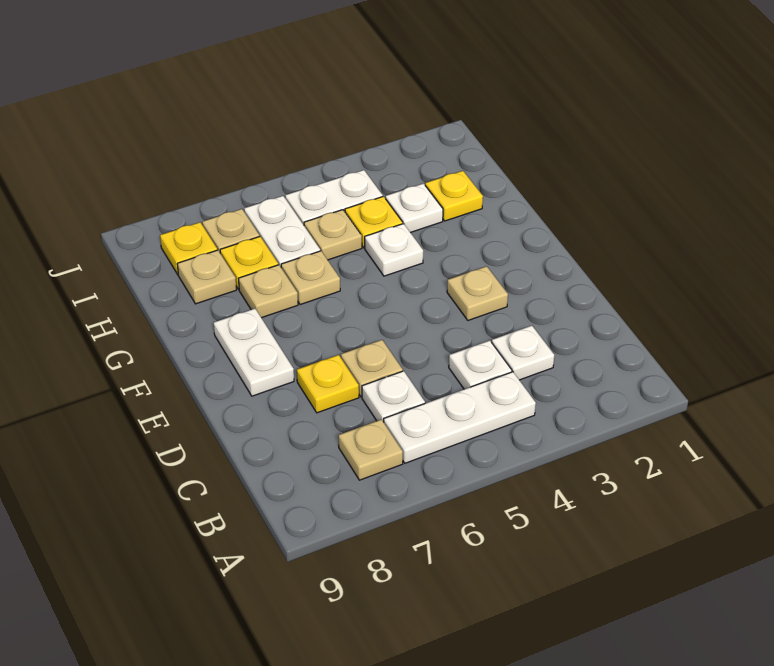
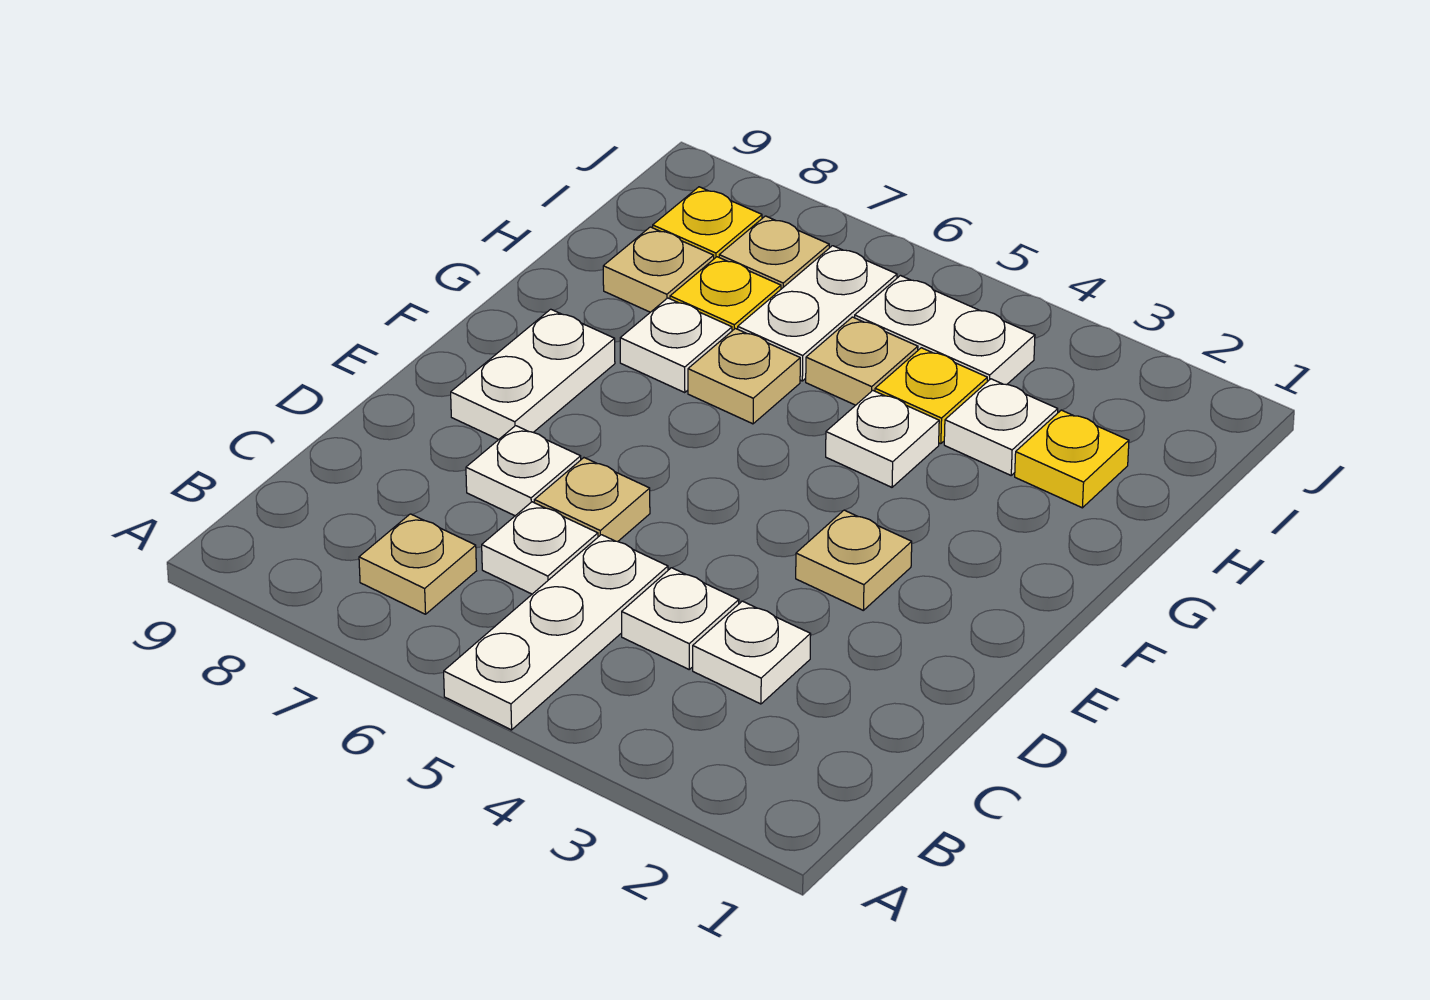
white plate B4:B6 level 1 -> white plate A5:C5 level 1
yellow plate D7 level 1 -> white plate D7 level 1
tan plate G7 level 1 -> white plate G7 level 1

